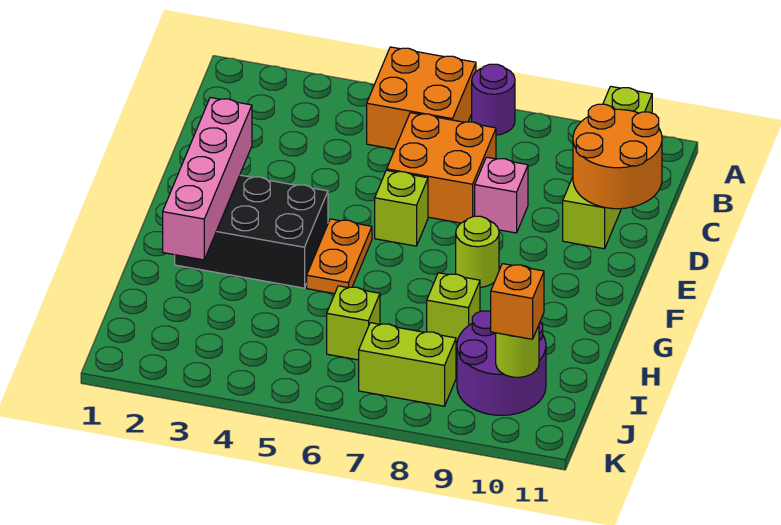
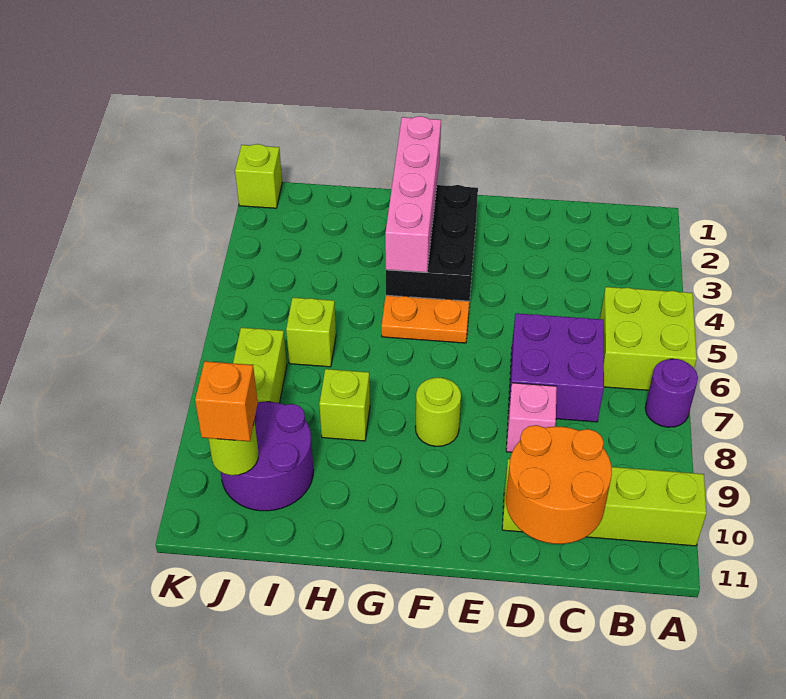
orange brick A5:B6 level 1 -> lime brick A5:B6 level 1
orange brick C6:D7 level 1 -> purple brick C6:D7 level 1
pink brick E2:H2 level 2 -> pink brick G1:G4 level 2
lime brick E6 level 1 -> lime brick K1 level 1

